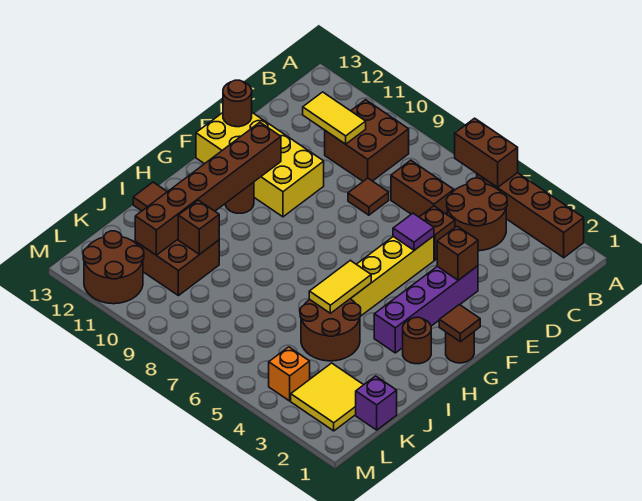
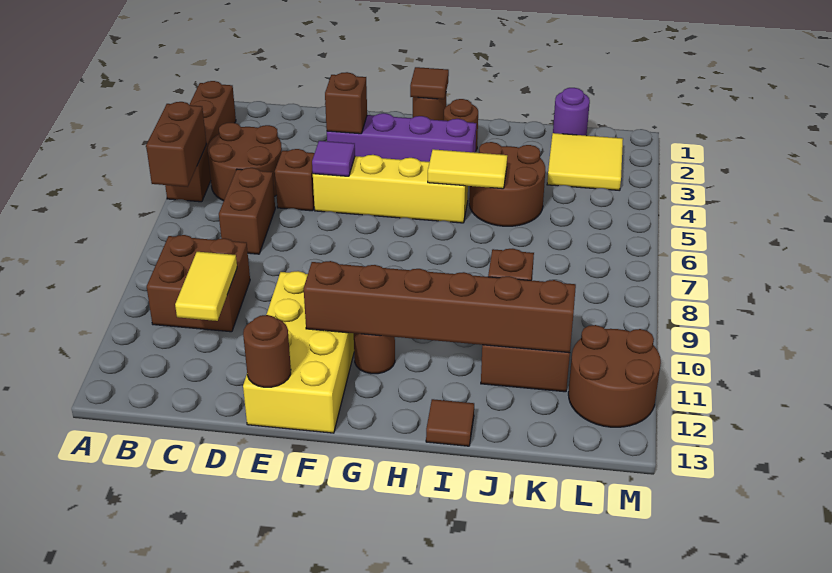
brown tile D8 level 1 -> none
purple brick K1 level 1 -> purple round brick K1 level 1
orange brick L4 level 1 -> none

